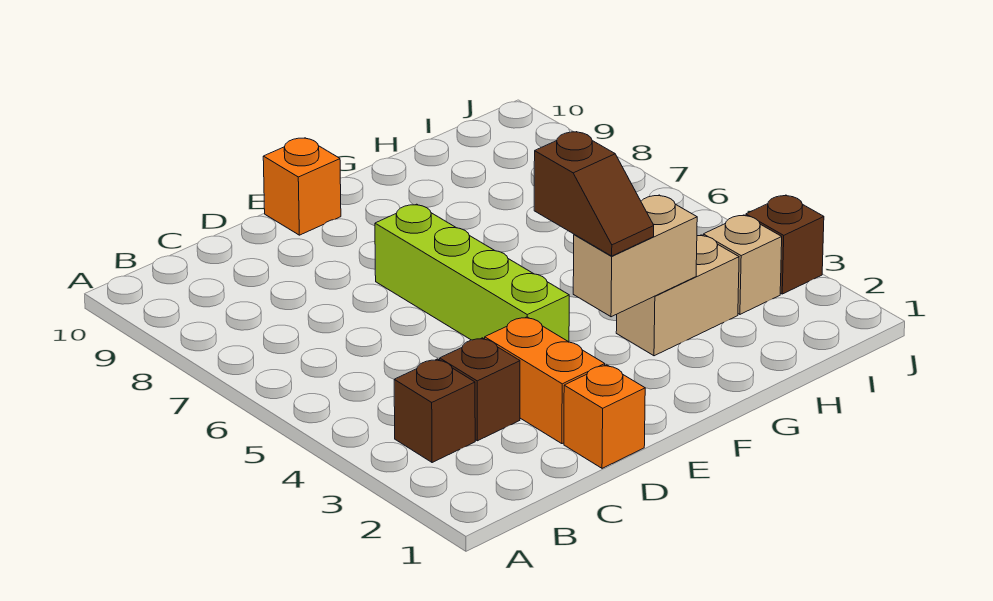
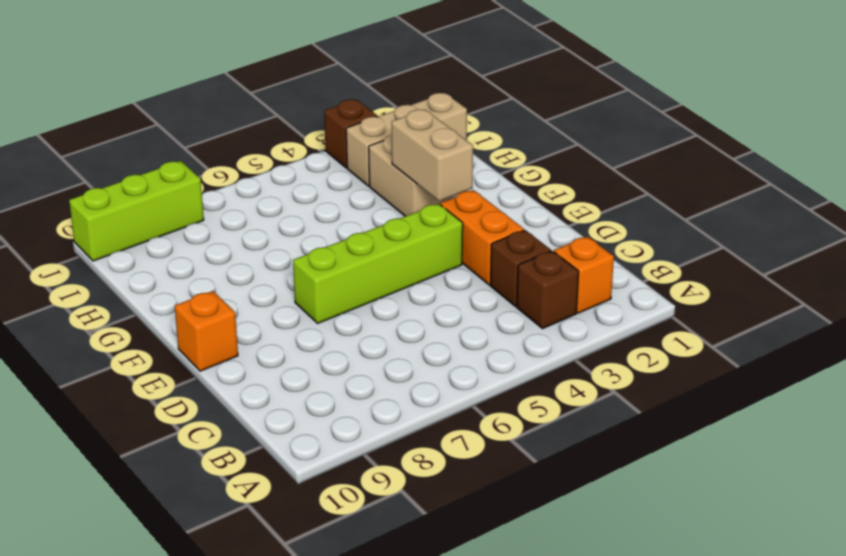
orange brick D1 level 1 -> orange brick B2 level 1
orange brick D2:D3 level 1 -> orange brick D3:E3 level 1
brown slope F3:F4 level 3 top 4 -> none
tan brick I3 level 1 -> tan brick I1:I3 level 1
none -> lime brick J8:J10 level 1

